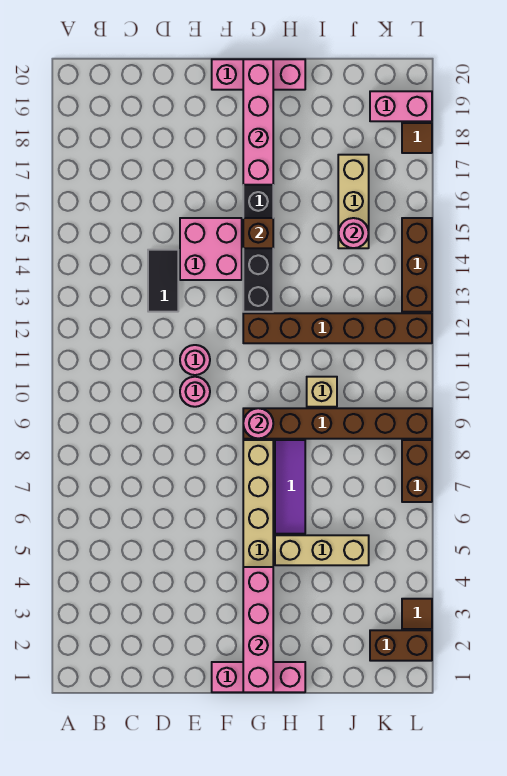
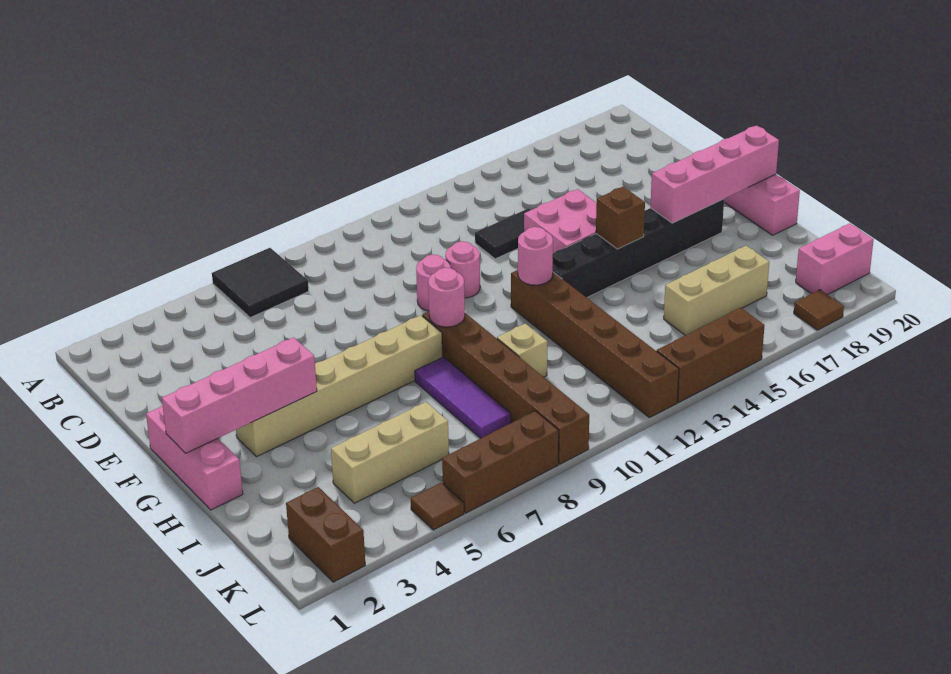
none -> black tile A6:B7 level 1
tan brick H5:J5 level 1 -> tan brick J4:J6 level 1
purple tile H6:H8 level 1 -> purple tile H8:J8 level 1
pink round brick J15 level 2 -> pink round brick G12 level 2
pink brick K19:L19 level 1 -> pink brick K19:K20 level 1
brown tile L3 level 1 -> brown tile L5 level 1
brown brick L7:L8 level 1 -> brown brick L6:L8 level 1

